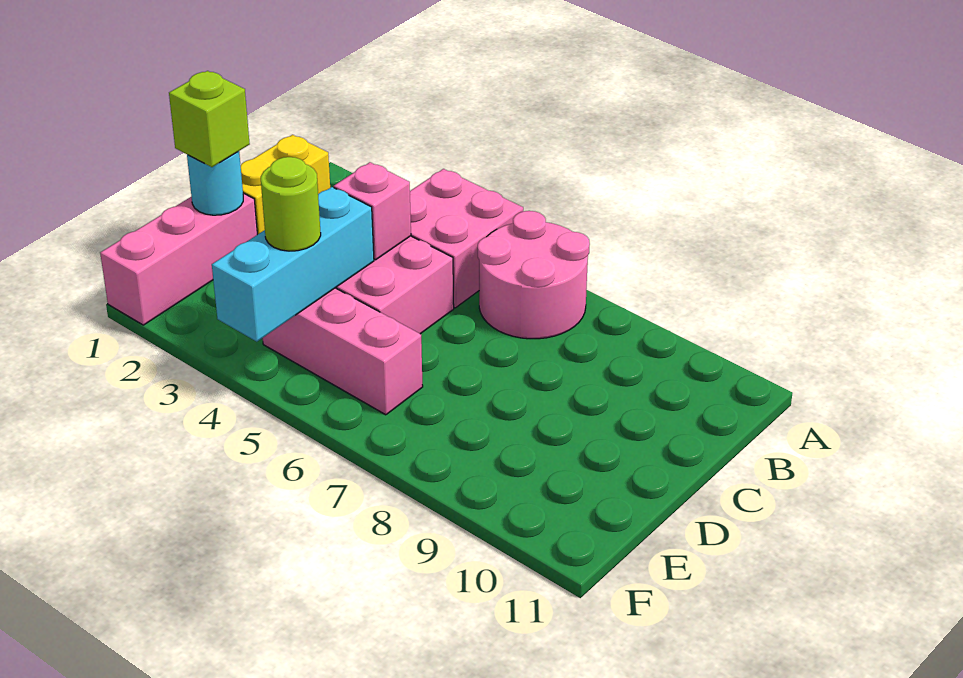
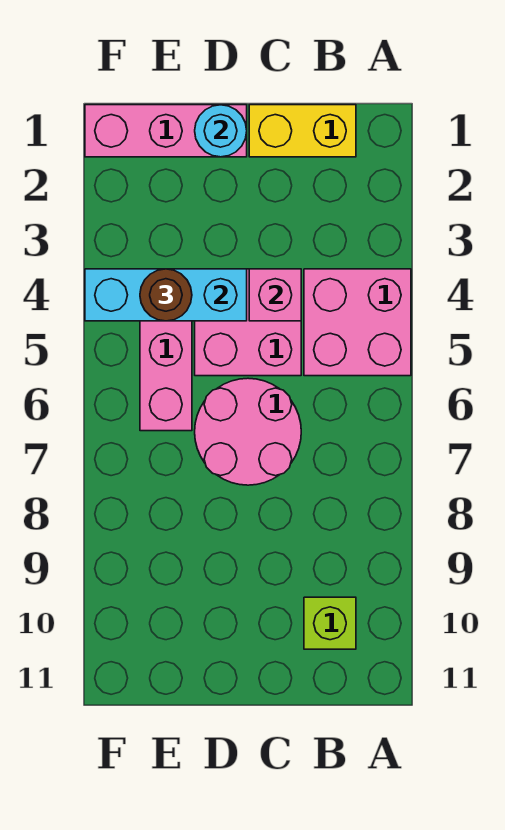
pink round brick A6:B7 level 1 -> pink round brick C6:D7 level 1
lime brick D1 level 3 -> lime brick B10 level 1
lime round brick E4 level 3 -> brown round brick E4 level 3

